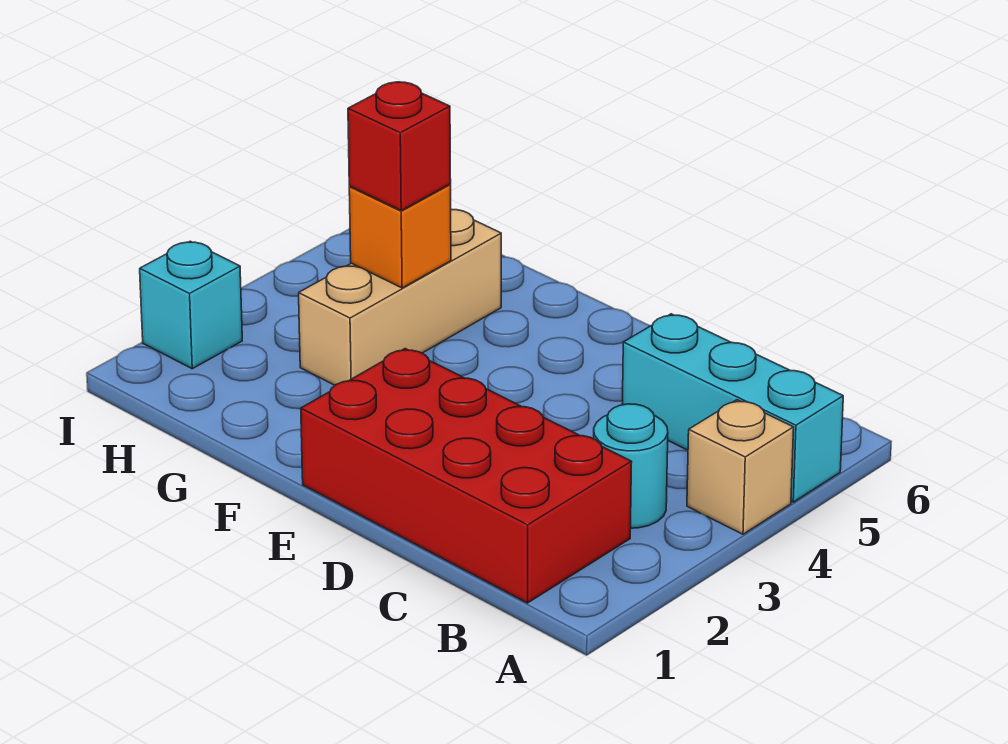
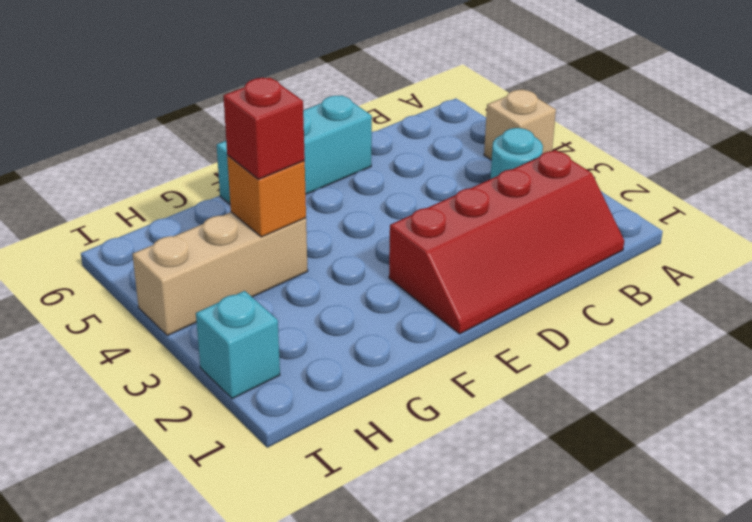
cyan brick A5:C5 level 1 -> cyan brick D6:F6 level 1
red brick B1:E2 level 1 -> red slope B1:E2 level 1 top 2
tan brick G3:G5 level 1 -> tan brick G4:I4 level 1

